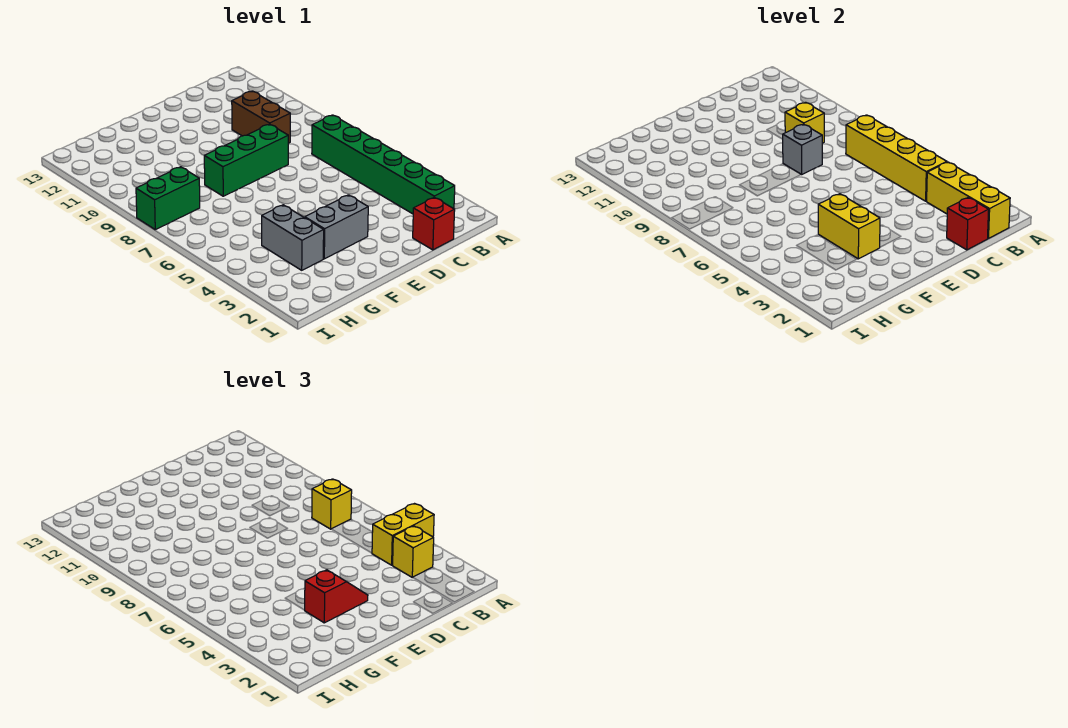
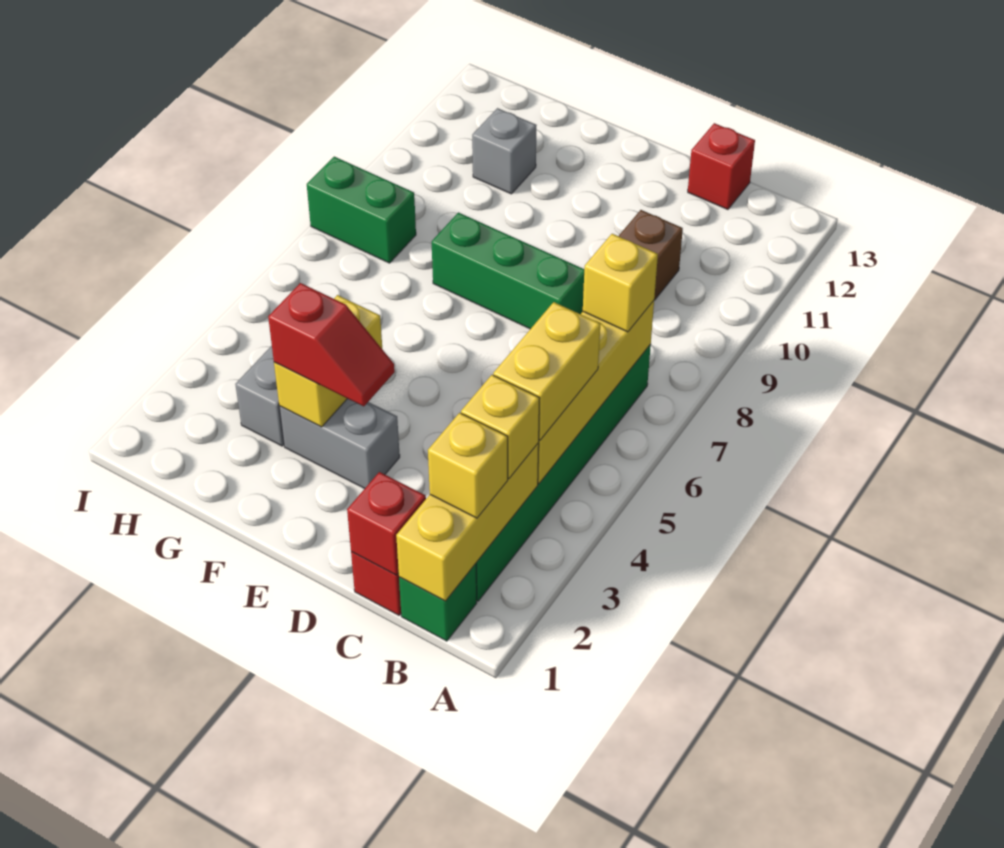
yellow brick A4:B4 level 3 -> yellow brick B4:B5 level 3
none -> green brick B1 level 1
yellow brick C9 level 2 -> yellow brick B2 level 3
none -> red brick C13 level 1
grey brick D8 level 2 -> grey brick G11 level 1

